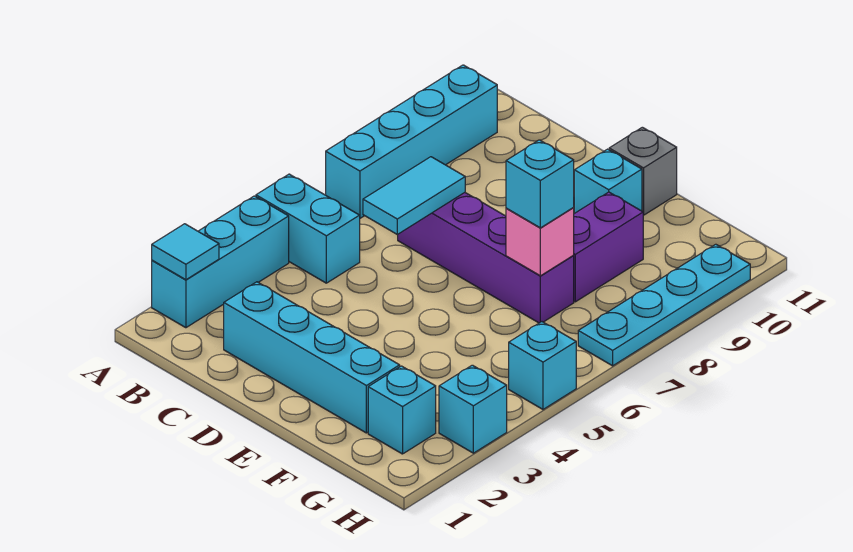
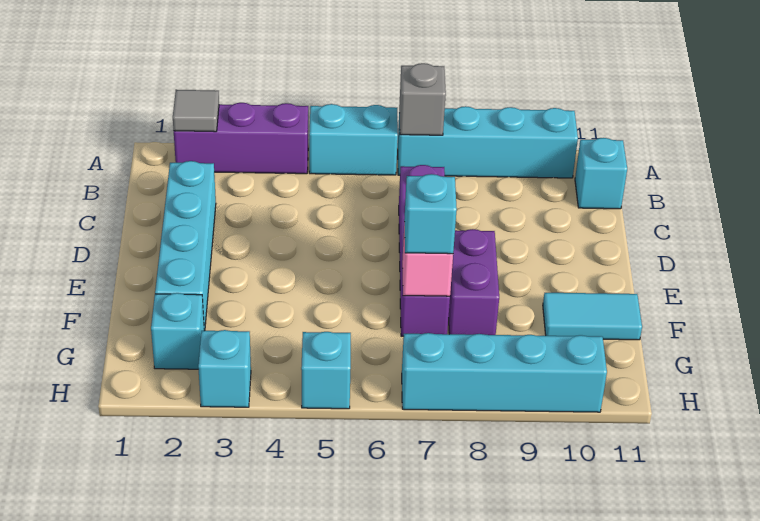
cyan brick A2:A4 level 1 -> purple brick A2:A4 level 1
cyan tile A2 level 2 -> grey tile A2 level 2
cyan brick A5:B5 level 1 -> cyan brick A5:A6 level 1
cyan tile C6:C7 level 2 -> cyan tile F10:F11 level 1
cyan brick E10 level 1 -> cyan brick B11 level 1
grey brick E11 level 1 -> grey brick A7 level 2
purple brick F8:F9 level 1 -> purple brick E8:F8 level 1
cyan plate H7:H10 level 1 -> cyan brick H7:H10 level 1

